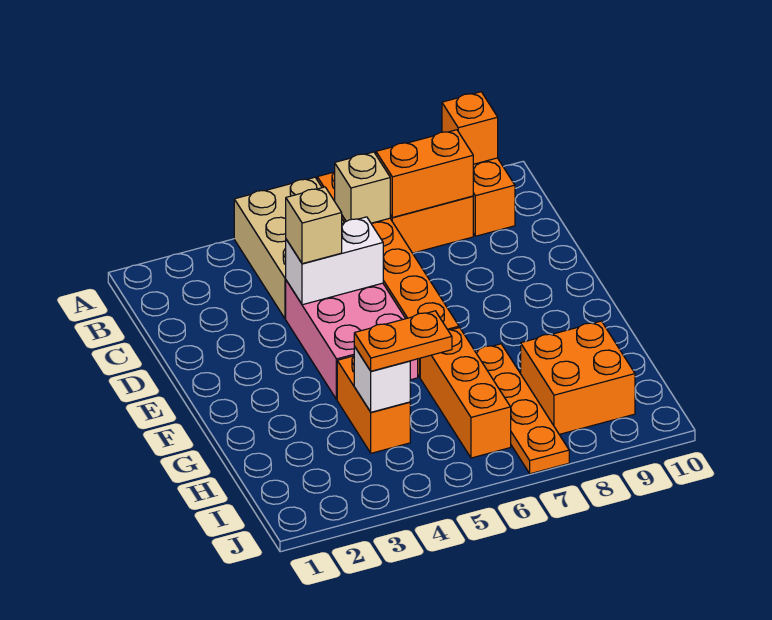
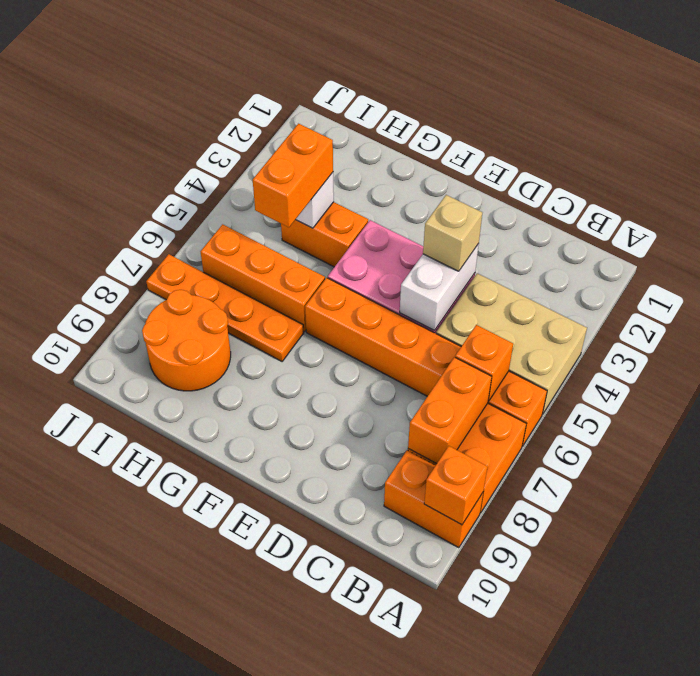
tan brick B6 level 2 -> orange brick B6 level 2
orange plate H4:H5 level 3 -> orange brick H4:H5 level 3
orange brick H8:I9 level 1 -> orange round brick H8:I9 level 1

